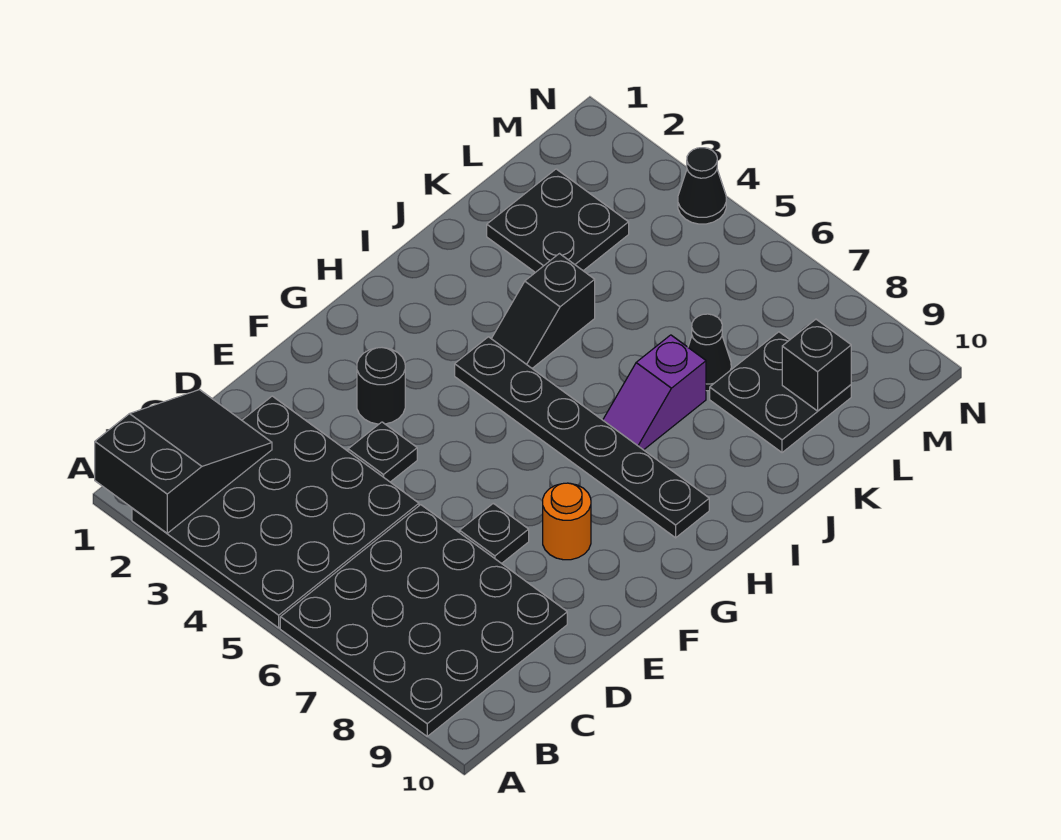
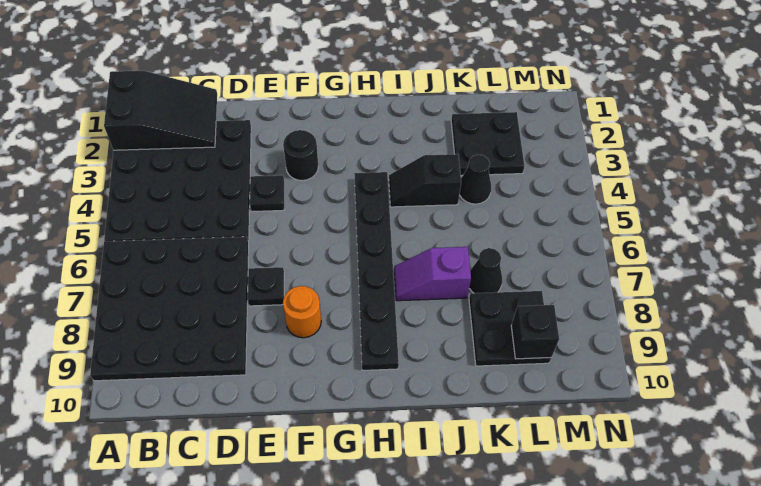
black cone N4 level 1 -> black cone K4 level 1

